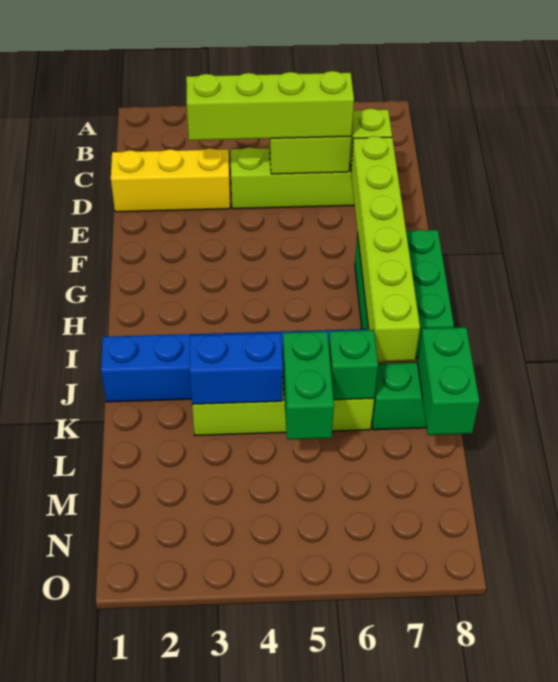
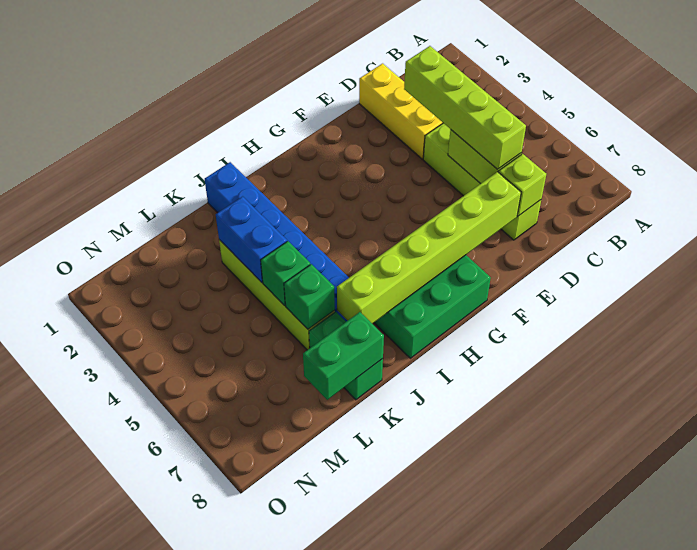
green brick K5:L5 level 2 -> green brick K5 level 2

